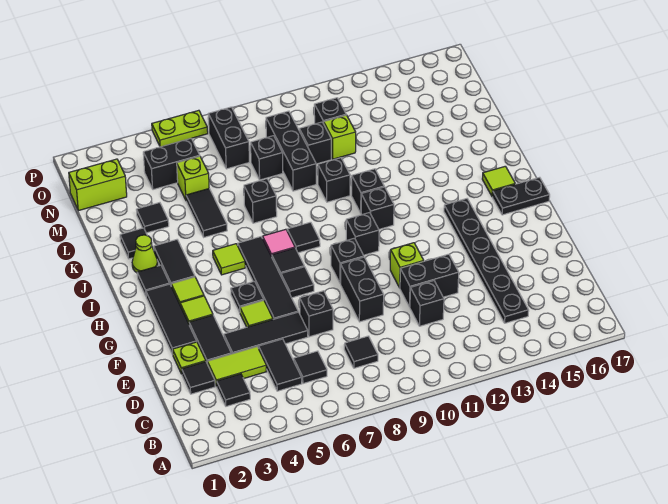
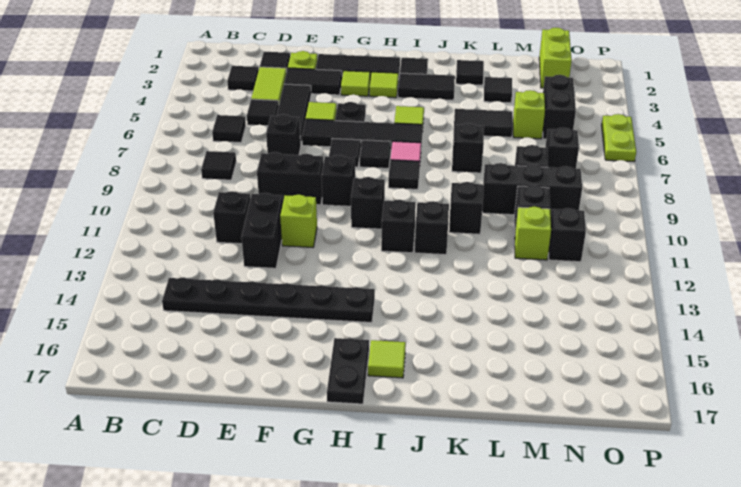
black tile C5:D5 level 1 -> black tile D5 level 1
lime cone J2 level 1 -> none
black brick N7:O7 level 1 -> black brick N7 level 1

